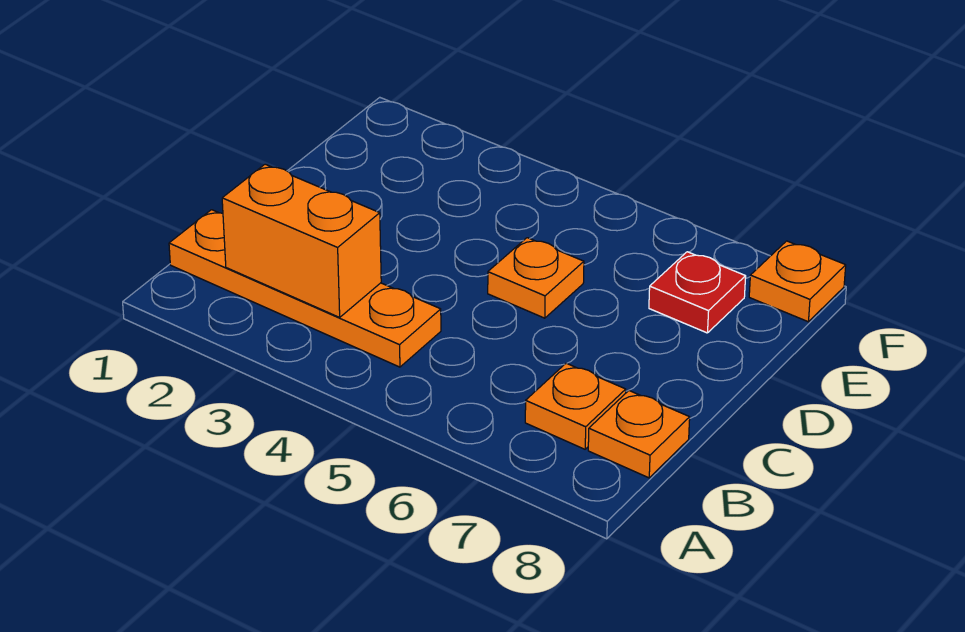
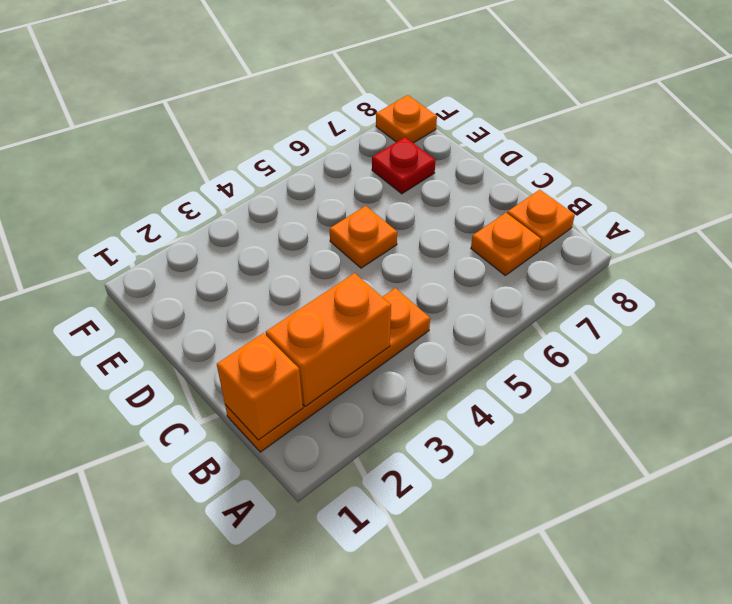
none -> orange brick B1 level 2

